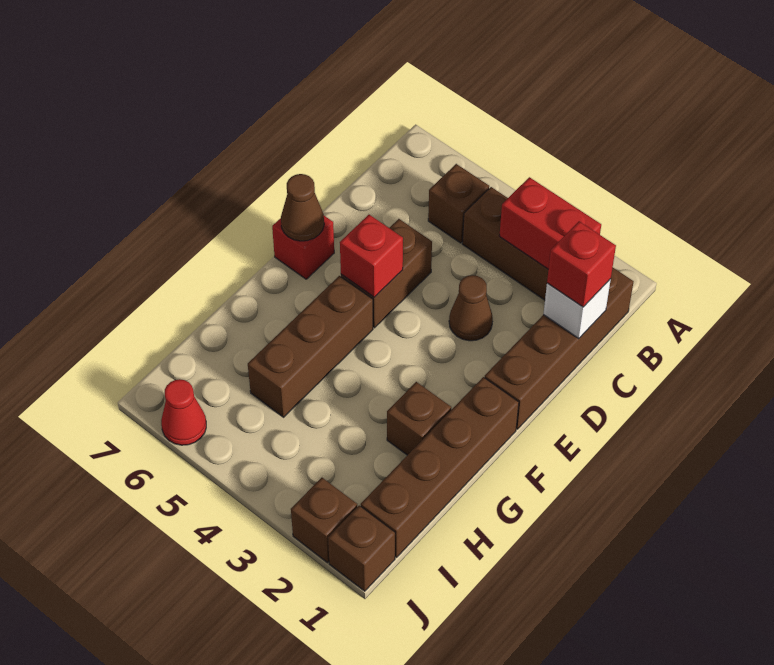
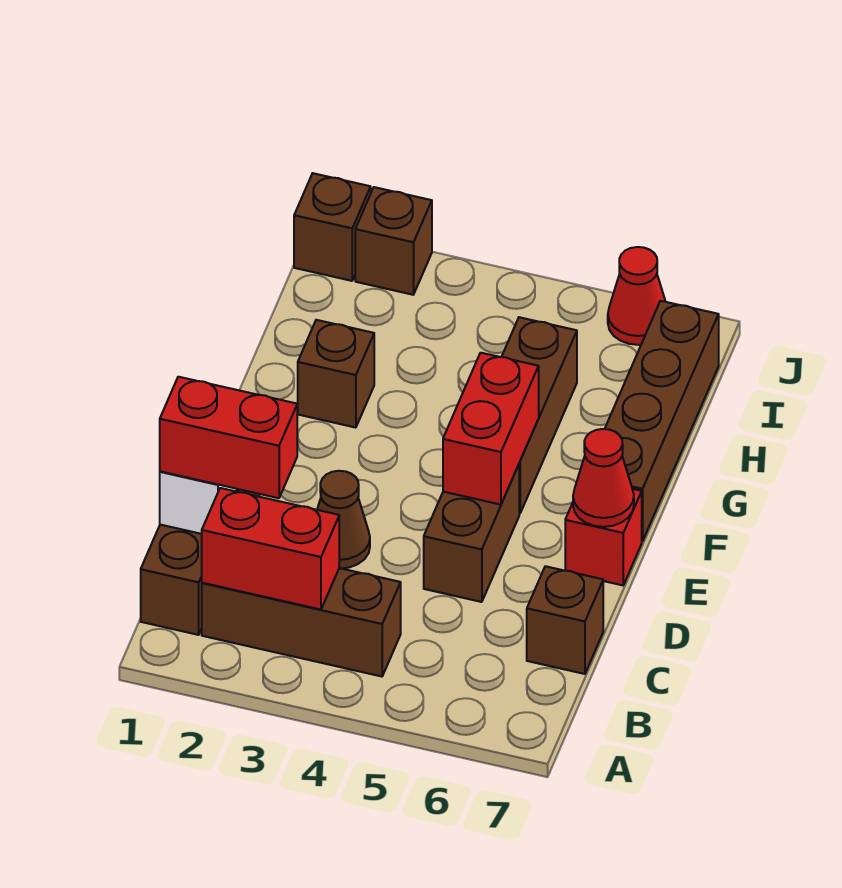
brown brick B5 level 1 -> brown brick C7 level 1
red brick C1 level 3 -> red brick C1:C2 level 3
red brick E5 level 2 -> red brick E5:F5 level 2
brown cone E7 level 2 -> red cone E7 level 2
brown brick F1:I1 level 1 -> brown brick F7:I7 level 1

